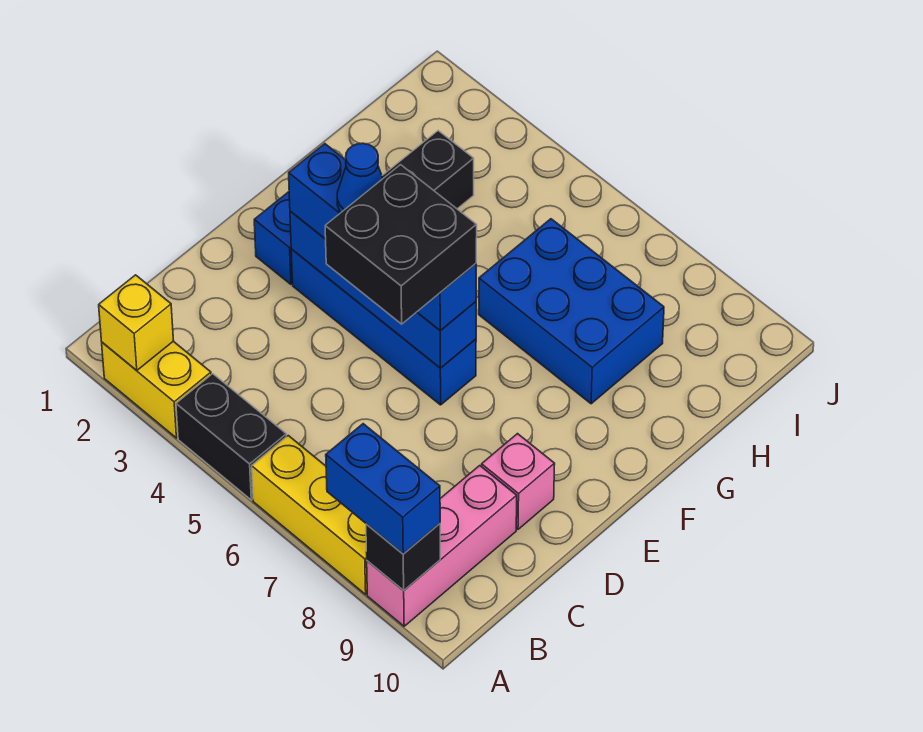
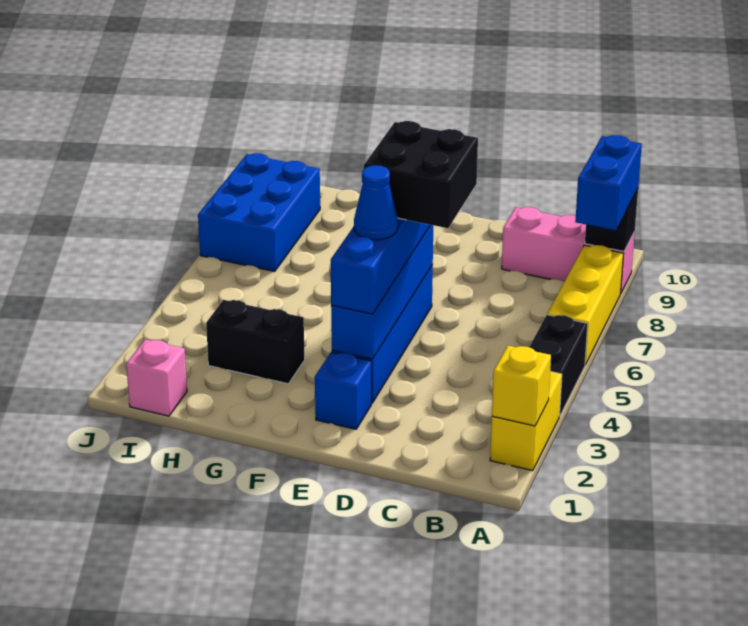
pink brick D9 level 1 -> pink brick I1 level 1
blue brick G6:H8 level 1 -> blue brick I7:J9 level 1

